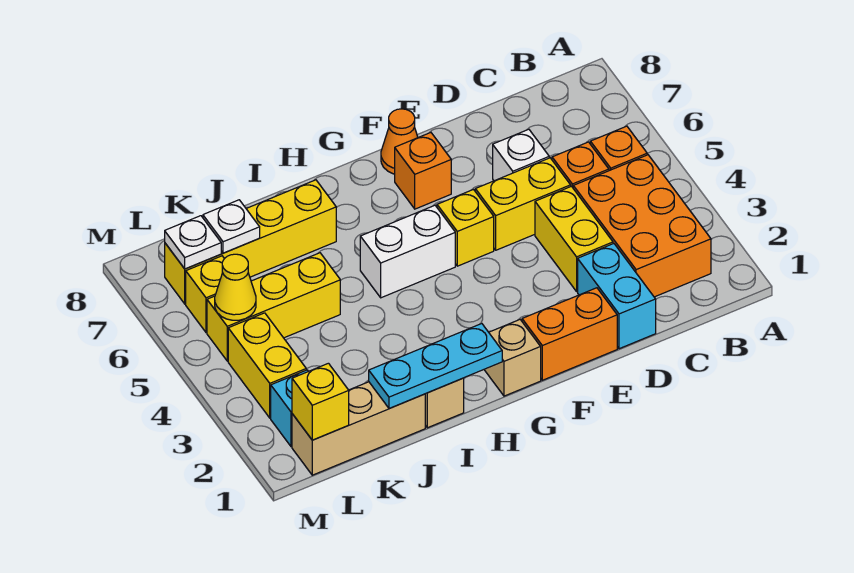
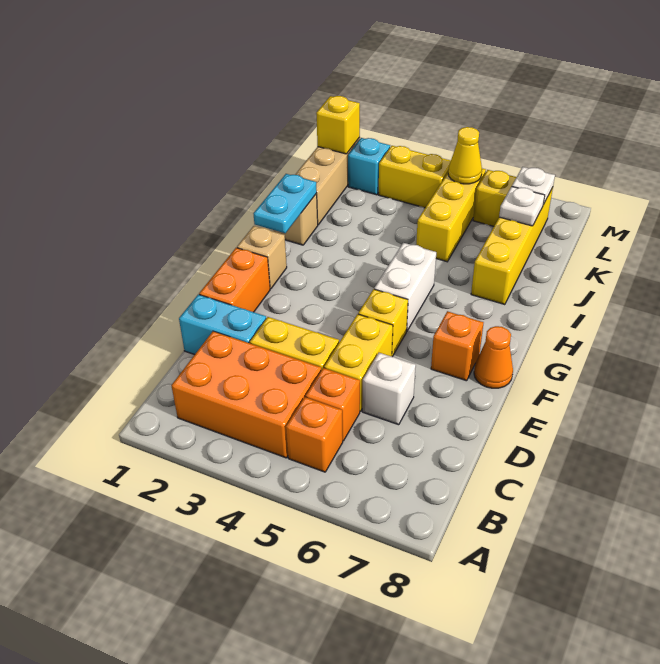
cyan plate H1:J1 level 2 -> cyan plate H1:I1 level 2

